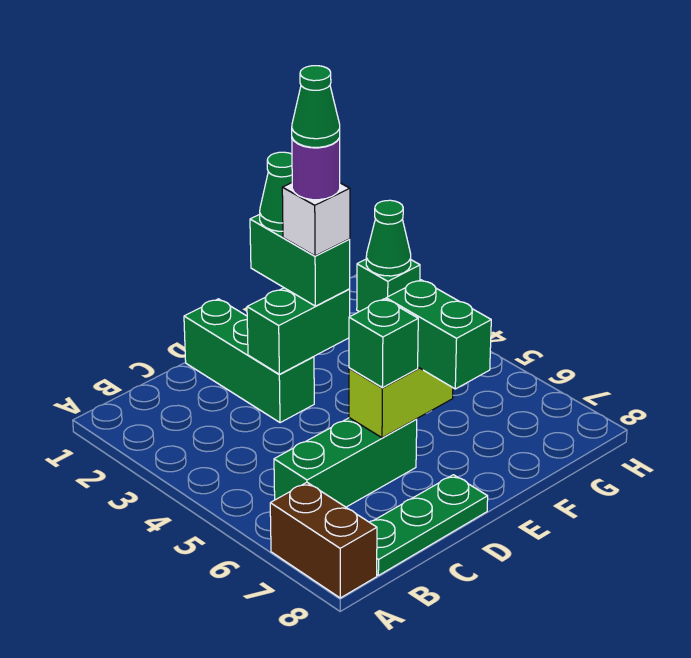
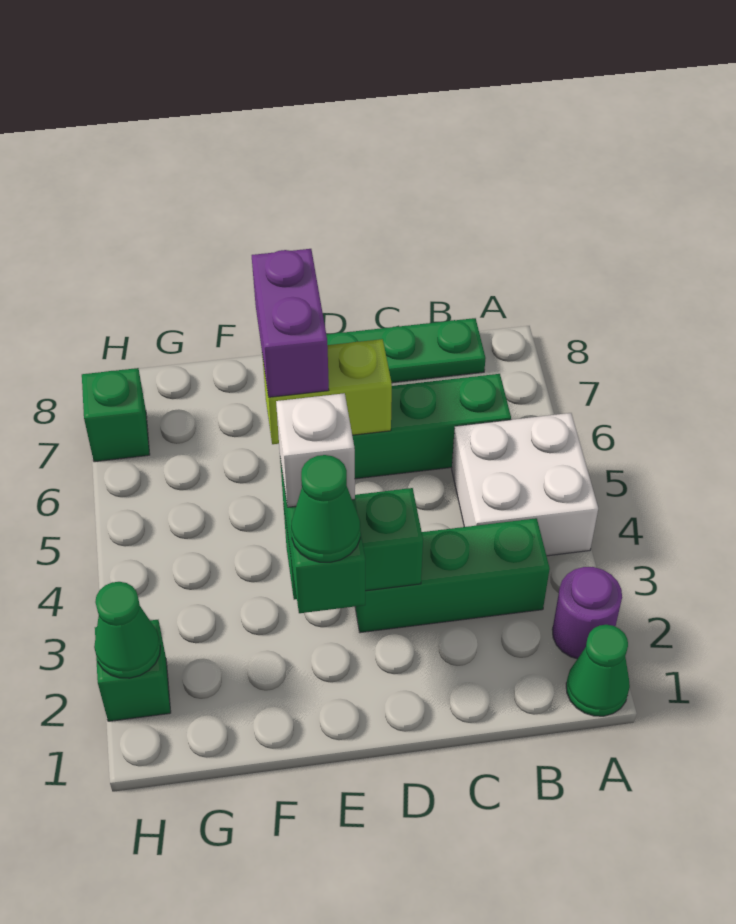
none -> white brick A4:B5 level 1
brown brick A7:A8 level 1 -> none
green brick D1:D3 level 1 -> green brick B3:D3 level 1
green brick D6 level 3 -> green brick H7 level 1
purple round brick E3 level 5 -> purple round brick A2 level 1
green cone E3 level 6 -> green cone A1 level 1
green brick E6:E7 level 3 -> purple brick E6:E7 level 3

